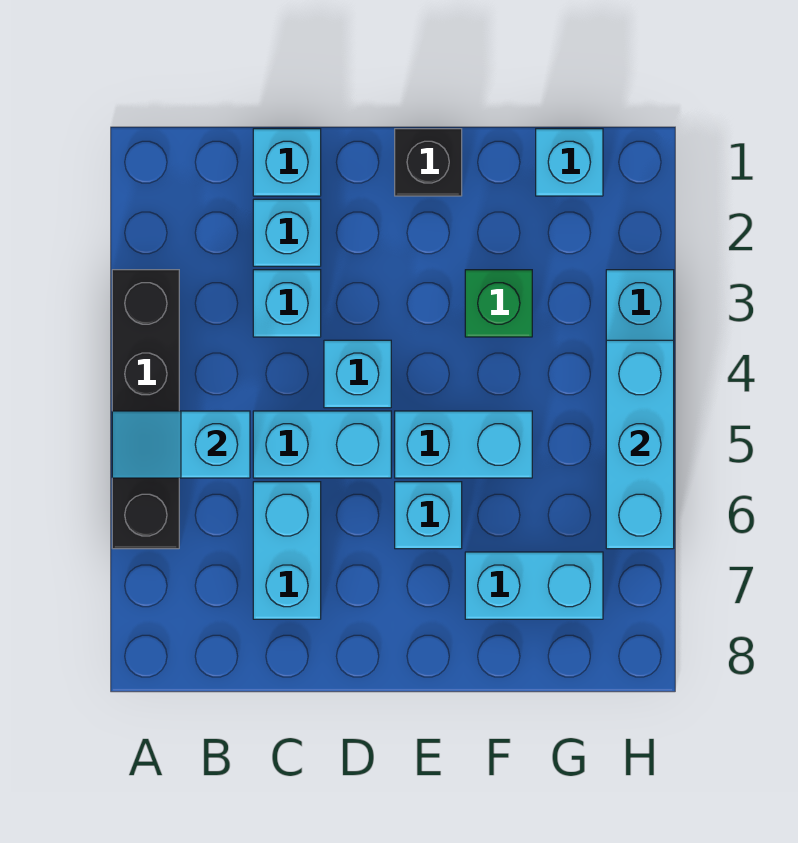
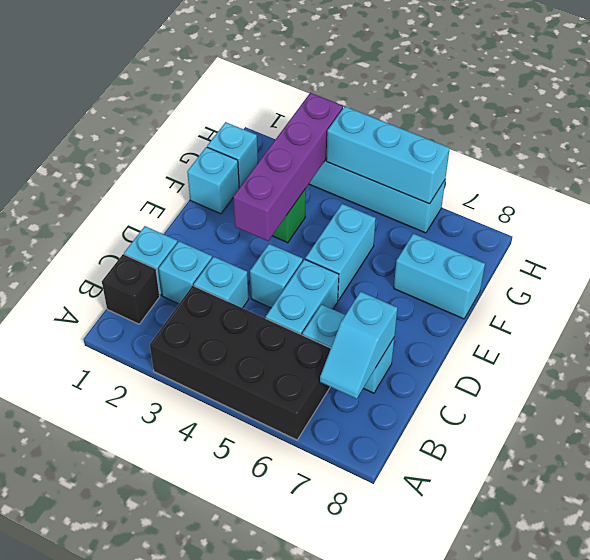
black brick A3:A6 level 1 -> black brick A3:B6 level 1
cyan slope A5:B5 level 2 top B -> cyan slope B7:C7 level 2 top C
black brick E1 level 1 -> black brick B1 level 1
none -> purple brick E3:H3 level 2
cyan brick E6 level 1 -> cyan brick F1 level 1
cyan brick F7:G7 level 1 -> cyan brick F7:F8 level 1

